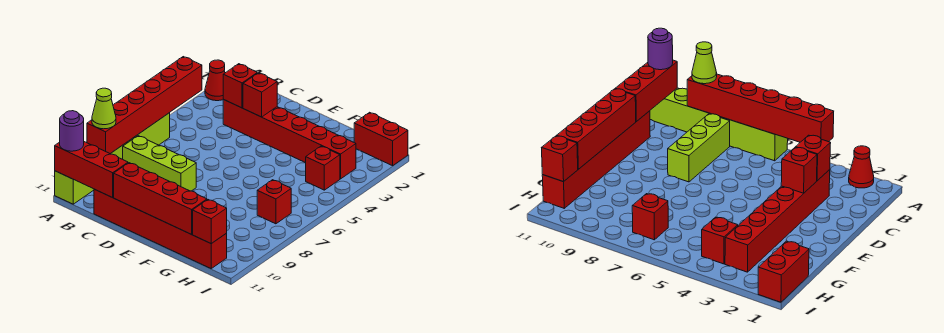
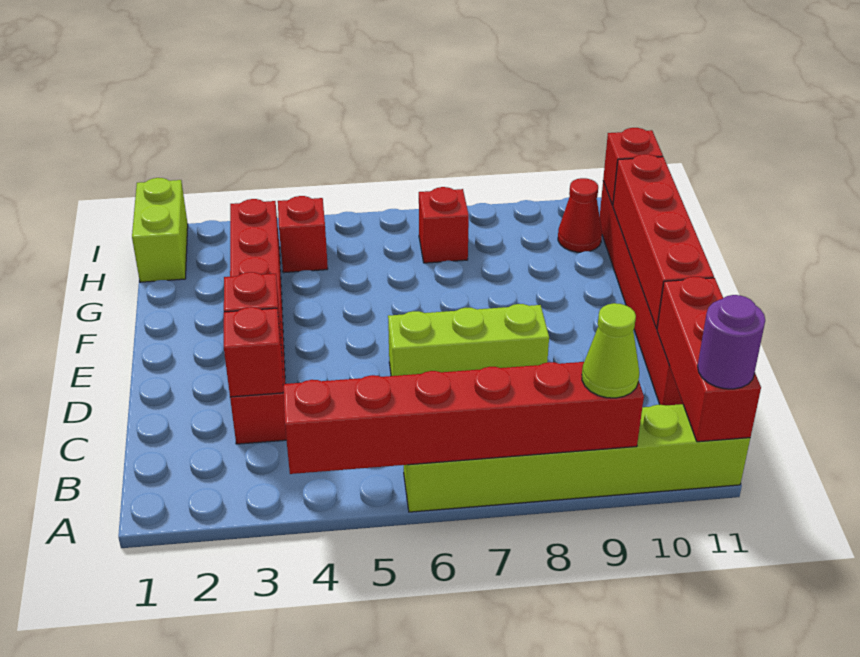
red cone A2 level 1 -> red cone H10 level 1
lime brick B8:D8 level 1 -> lime brick D6:D8 level 1
red brick H1:I1 level 1 -> lime brick H1:I1 level 1

